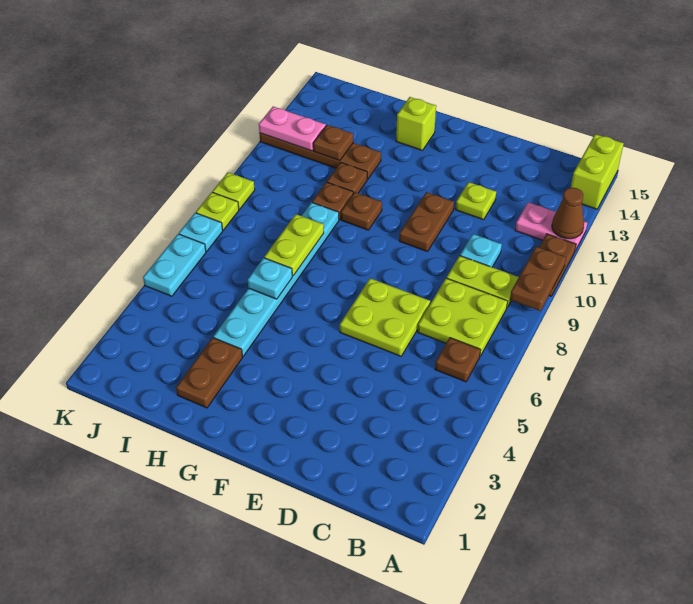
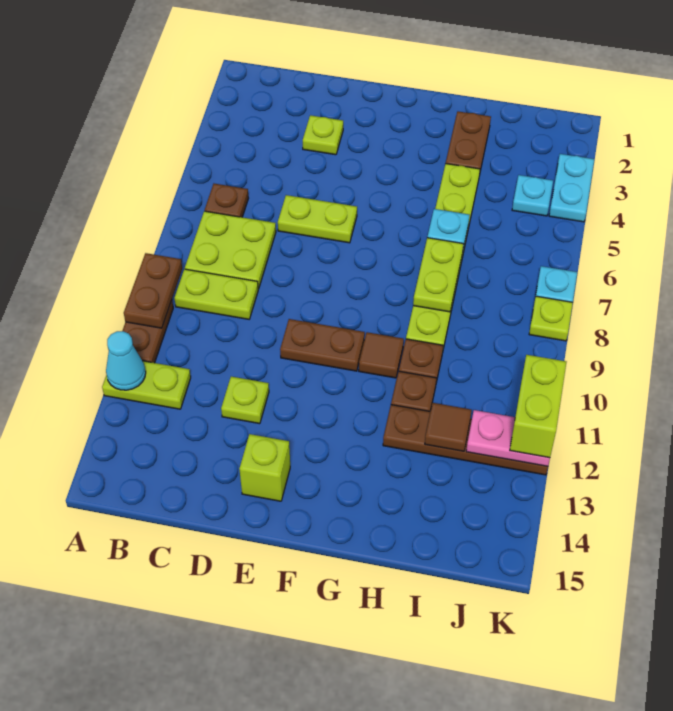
pink plate A12:B12 level 1 -> lime plate A12:B12 level 1
brown cone A12 level 2 -> cyan cone A12 level 2
lime brick A14:A15 level 1 -> lime brick K11:K12 level 3
cyan plate C10 level 1 -> cyan plate J4 level 1
lime plate D6:E7 level 1 -> lime plate D6:E6 level 1
brown plate E10:E11 level 1 -> brown plate E10:F10 level 1
brown plate G10 level 1 -> brown tile G10 level 1
lime brick G14 level 1 -> lime brick E14 level 1
cyan plate H4:H9 level 1 -> lime plate H4:H9 level 1
brown plate I12 level 2 -> brown tile I12 level 2
cyan plate K5:K6 level 1 -> cyan plate K3:K4 level 1
lime plate K9 level 1 -> lime plate D3 level 1

